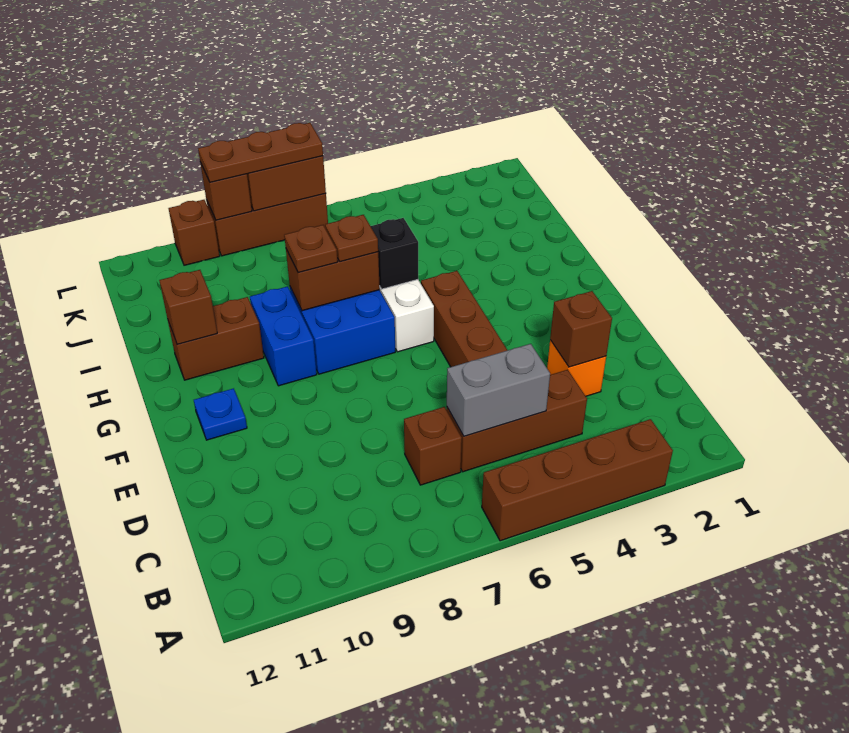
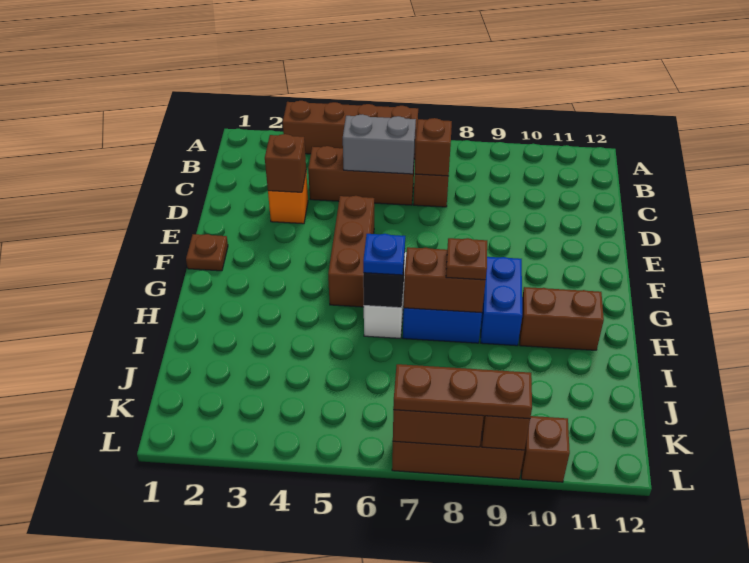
blue plate F11 level 1 -> blue plate H6 level 3
brown plate H7 level 3 -> brown plate F1 level 1
brown brick H11 level 2 -> brown brick C7 level 2

